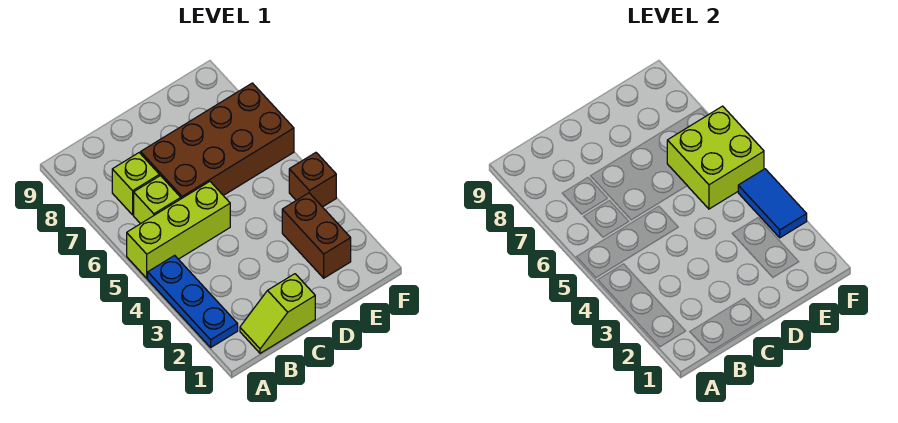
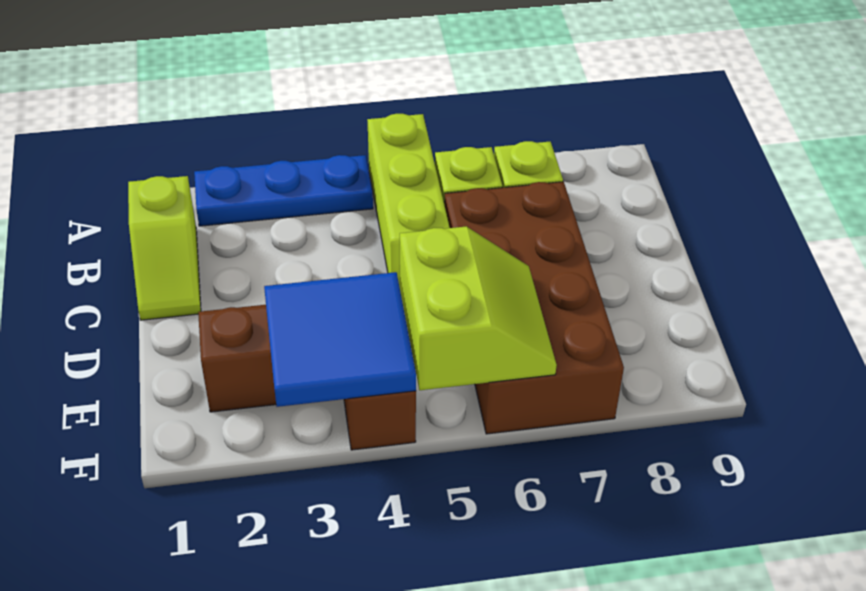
lime slope B1:C1 level 1 top C -> lime slope B1:C1 level 1 top B
lime brick E5:F6 level 2 -> lime slope E5:F6 level 2 top 5
blue tile F3:F4 level 2 -> blue tile E3:F4 level 2

